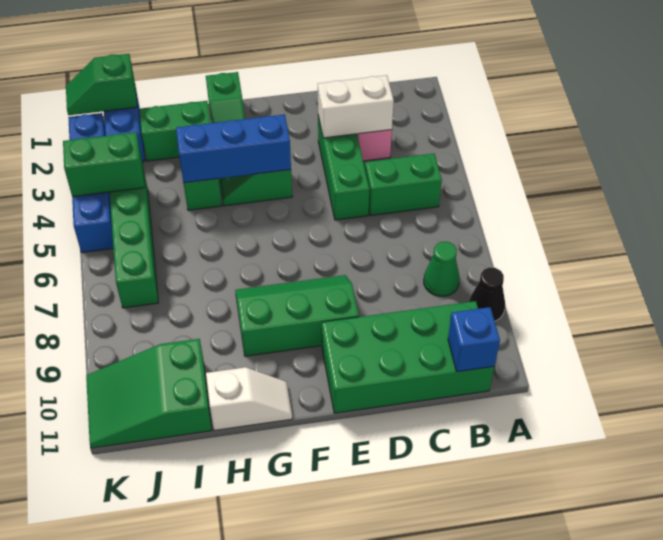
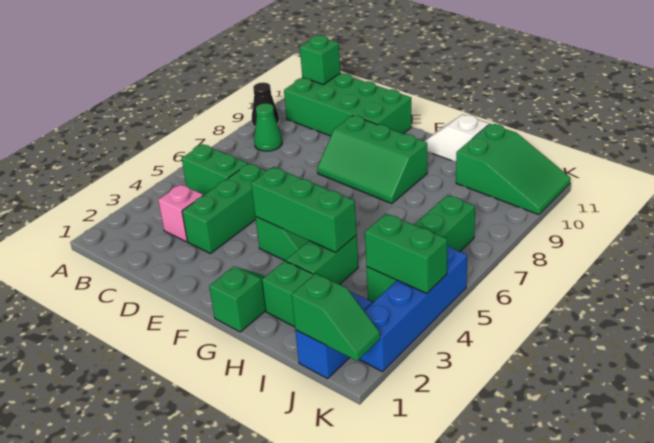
blue brick B11 level 2 -> green brick B11 level 2
white brick C3:D3 level 2 -> none
blue brick F4:H4 level 2 -> green brick F4:H4 level 2

